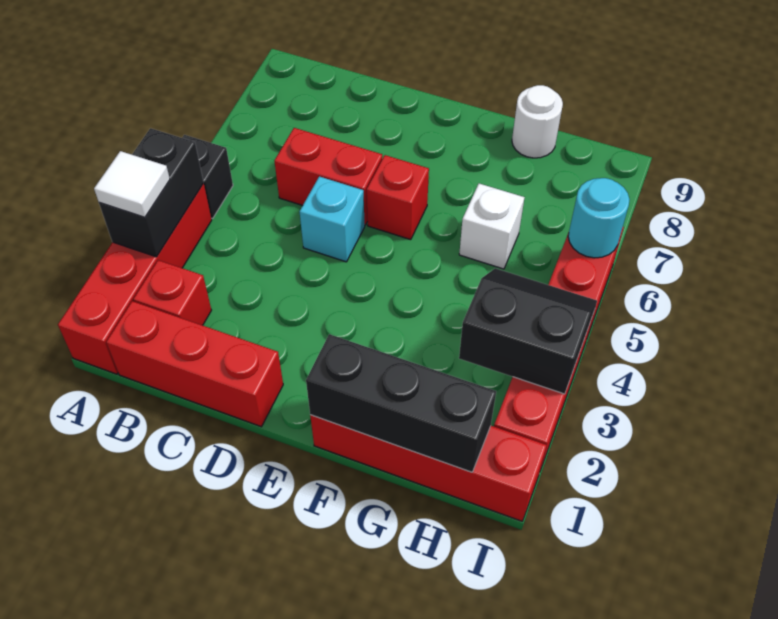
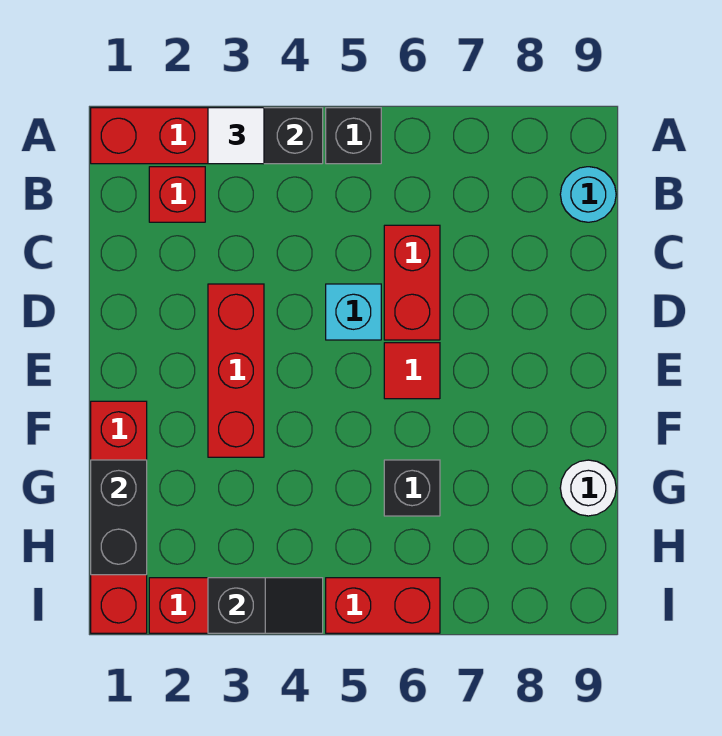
red brick B1:D1 level 1 -> red brick D3:F3 level 1
red brick E6 level 1 -> red tile E6 level 1
black brick F1:H1 level 2 -> black brick G1:H1 level 2
white brick G6 level 1 -> black brick G6 level 1
black slope H3:I4 level 2 top 3 -> black slope I3:I4 level 2 top 3
cyan round brick I6 level 2 -> cyan round brick B9 level 1

